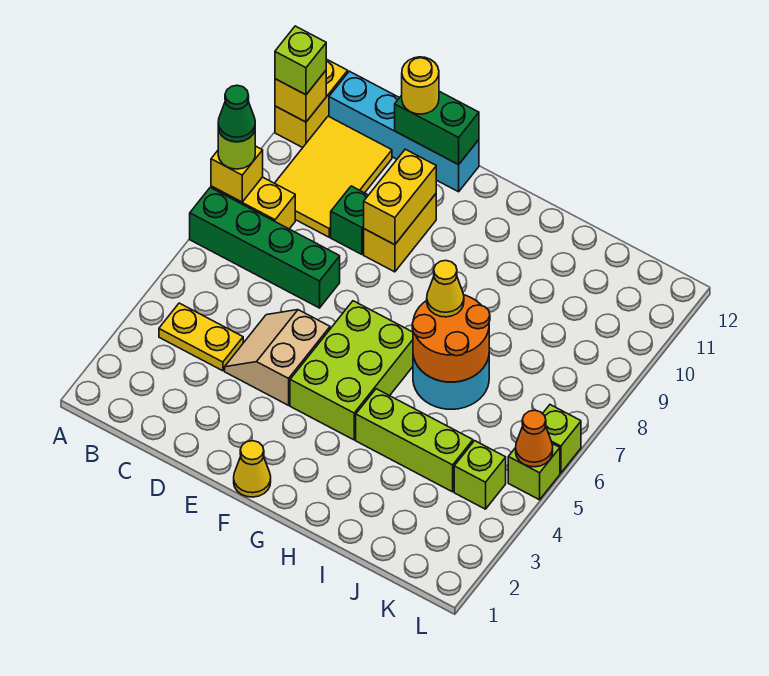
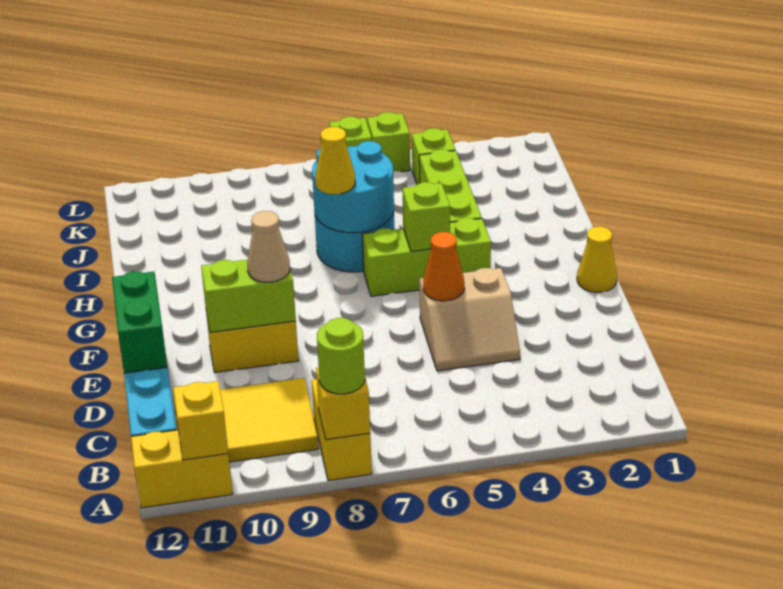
green brick A7:D7 level 1 -> none
green cone A8 level 4 -> none
lime brick A11 level 3 -> lime brick G5 level 2
yellow plate B4:C4 level 1 -> none
green brick D9 level 1 -> none
yellow round brick D12 level 3 -> none
yellow brick E9:E10 level 2 -> lime brick E9:E10 level 2
none -> tan cone E9 level 3
lime brick F4:G6 level 1 -> lime brick G4:G6 level 1
orange round brick H6:I7 level 2 -> cyan round brick H6:I7 level 2
orange cone L5 level 2 -> orange cone E5 level 2

